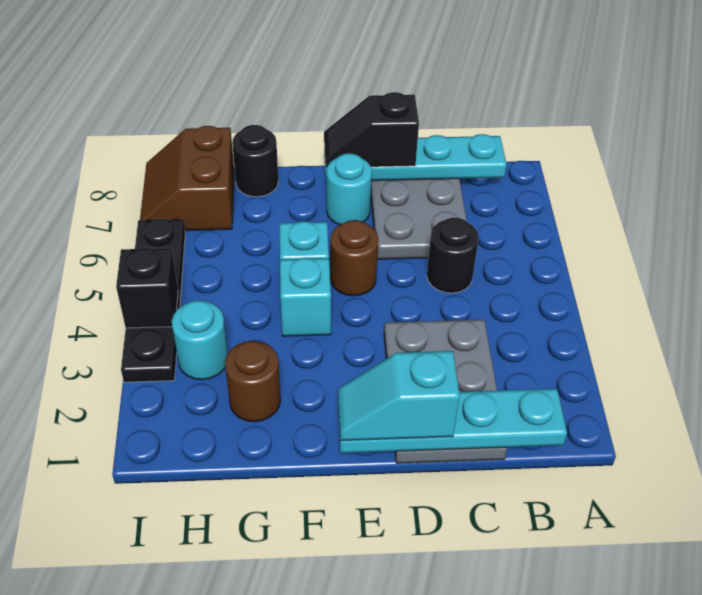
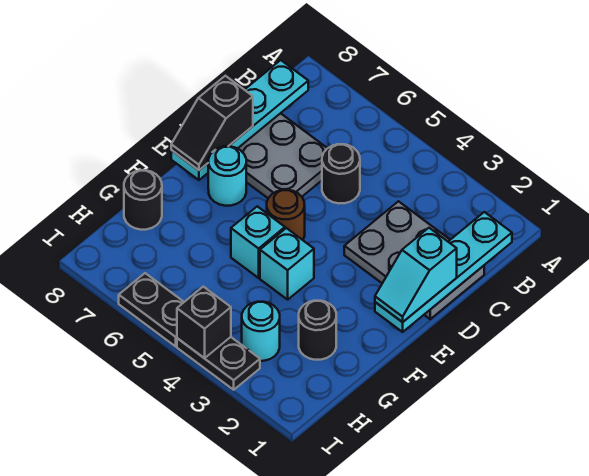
brown round brick G2 level 1 -> black round brick G2 level 1
brown slope H7:I8 level 1 top H -> none

